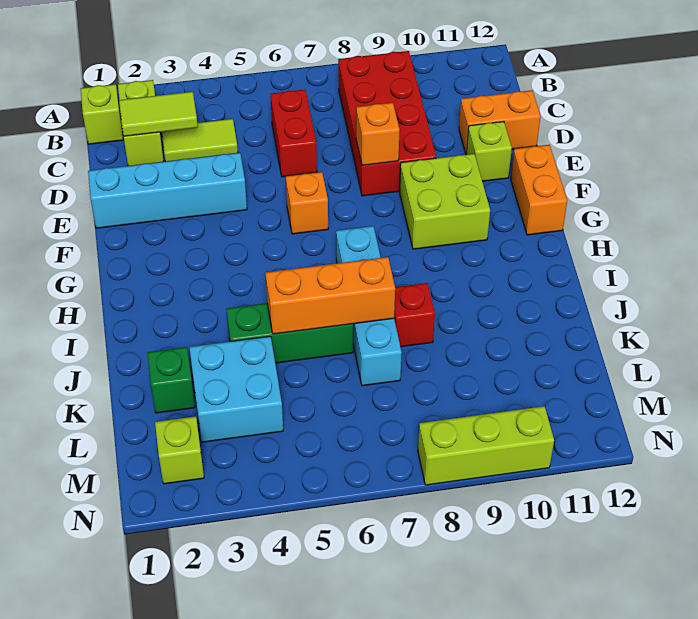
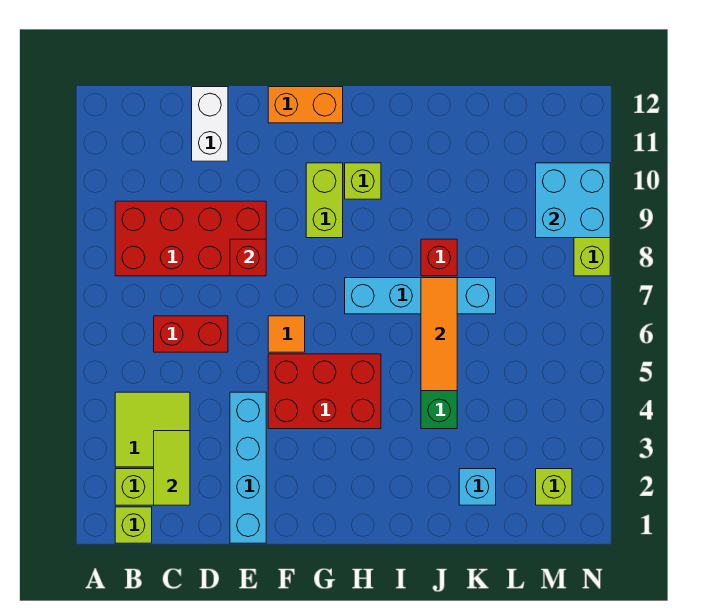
lime tile C3:C4 level 1 -> lime tile B3:C4 level 1
orange brick D11:D12 level 1 -> white brick D11:D12 level 1
orange brick E8 level 2 -> red brick E8 level 2
lime brick E11 level 1 -> lime brick H10 level 1
none -> red brick F4:H5 level 1
orange brick F6 level 1 -> orange tile F6 level 1
lime brick F9:G10 level 1 -> lime brick G9:G10 level 1
orange brick J5:J7 level 2 -> orange tile J5:J7 level 2
green brick K2 level 1 -> cyan brick K2 level 1
cyan brick K3:L4 level 1 -> cyan brick M9:N10 level 2

